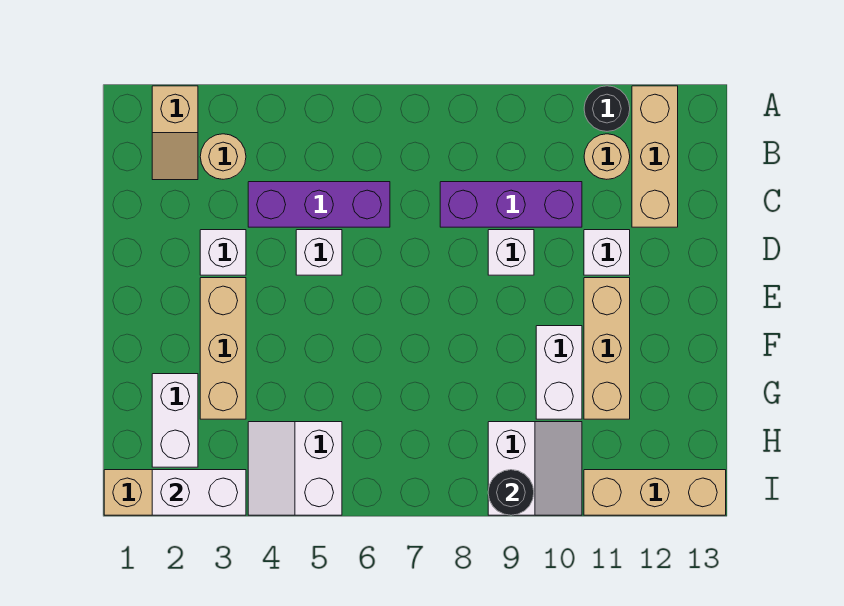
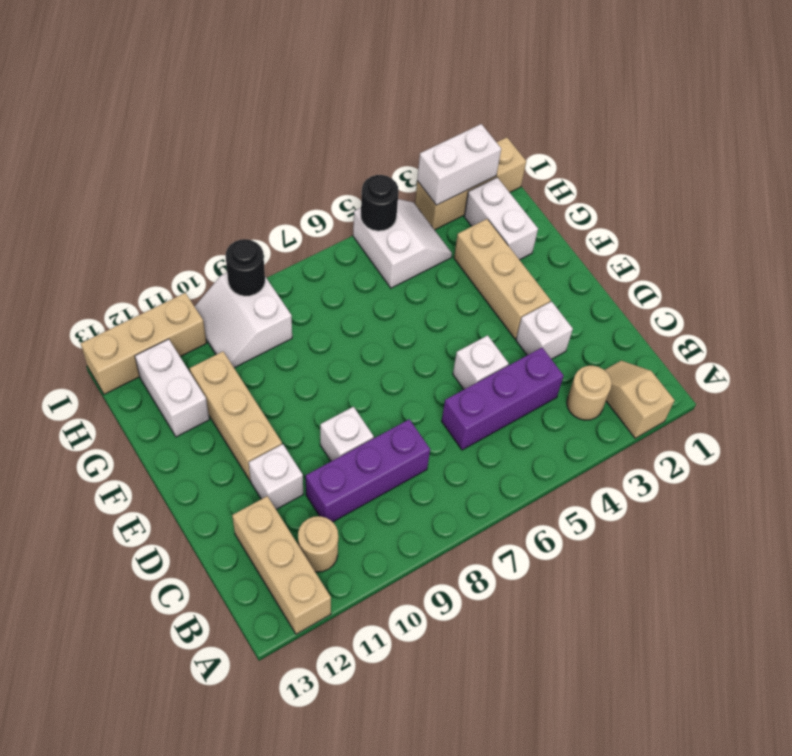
black round brick A11 level 1 -> black round brick I5 level 2
white brick F10:G10 level 1 -> white brick G12:H12 level 1

